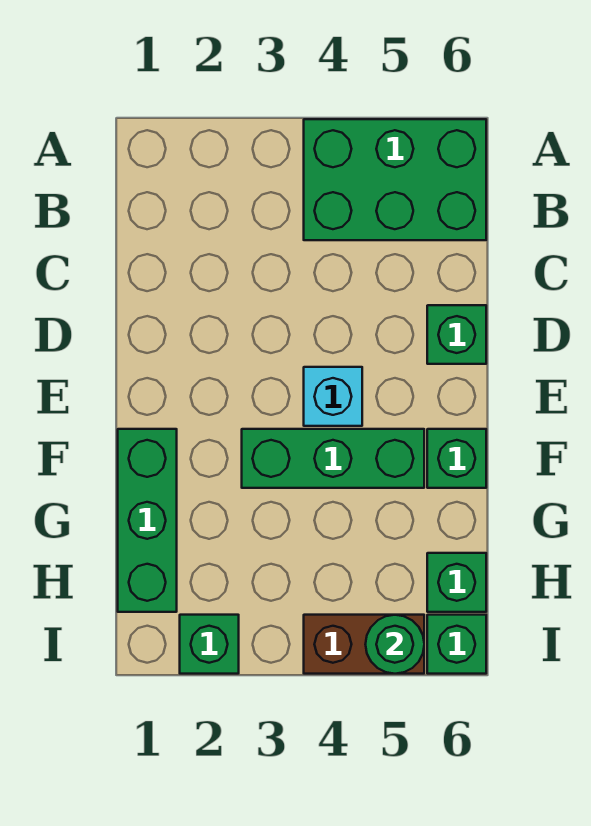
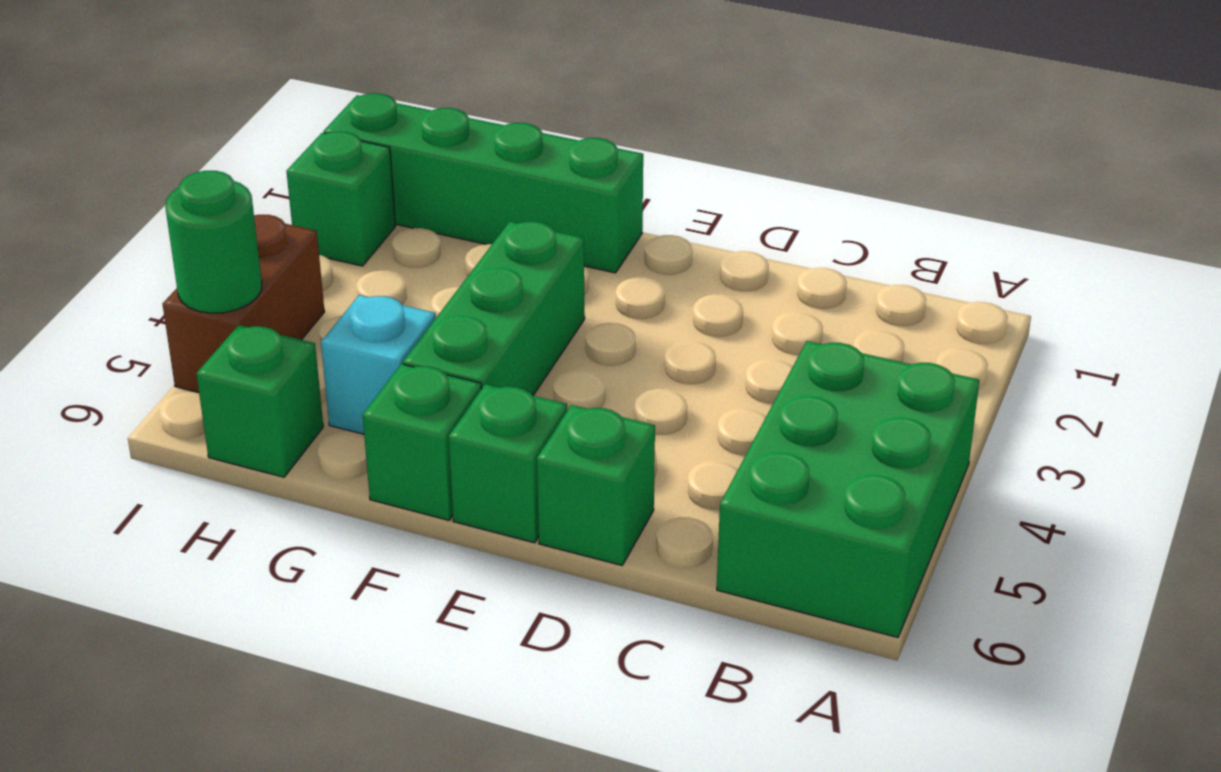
cyan brick E4 level 1 -> cyan brick G5 level 1
green brick F1:H1 level 1 -> green brick F1:I1 level 1
green brick I6 level 1 -> green brick E6 level 1

